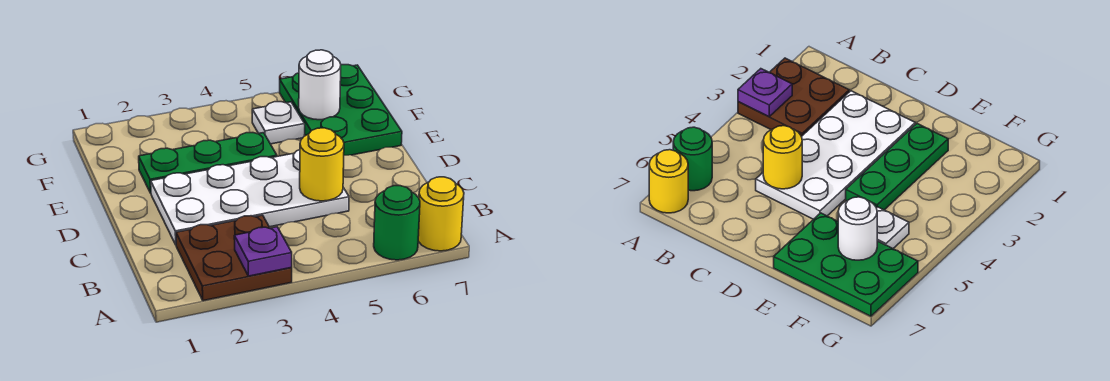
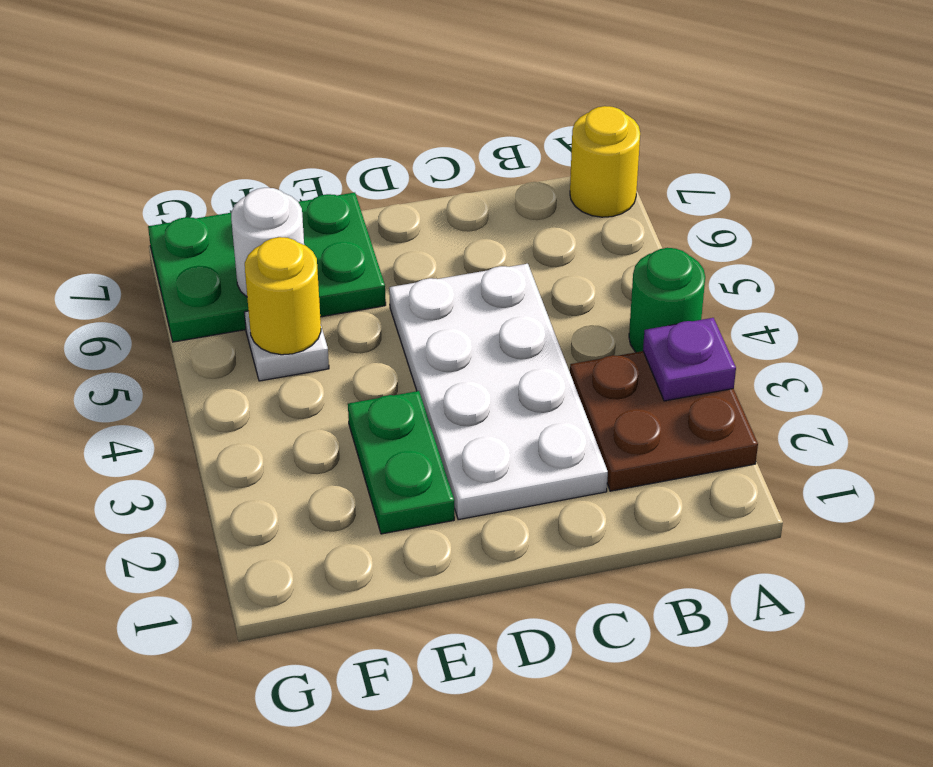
green round brick A6 level 1 -> green round brick A4 level 1
yellow round brick C5 level 2 -> yellow round brick F5 level 2
green plate E2:E4 level 1 -> green plate E2:E3 level 1

